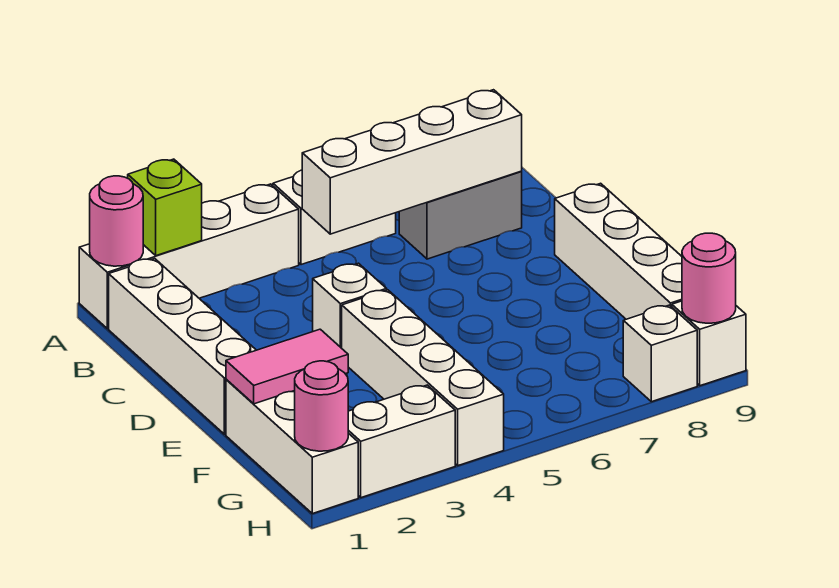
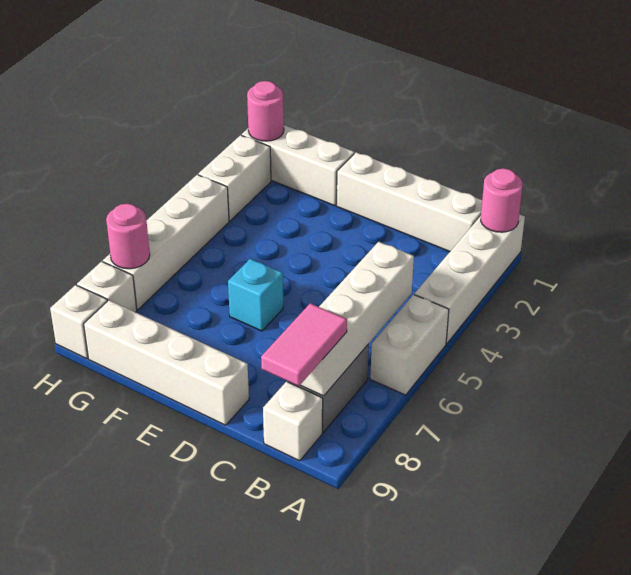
lime brick A2 level 2 -> none
white brick D4 level 1 -> white brick B9 level 1
white brick E4:H4 level 1 -> white brick H4:H7 level 1
none -> cyan brick E6 level 1
pink tile F1:F2 level 2 -> pink tile B8:B9 level 3
pink round brick H9 level 2 -> pink round brick H7 level 2

